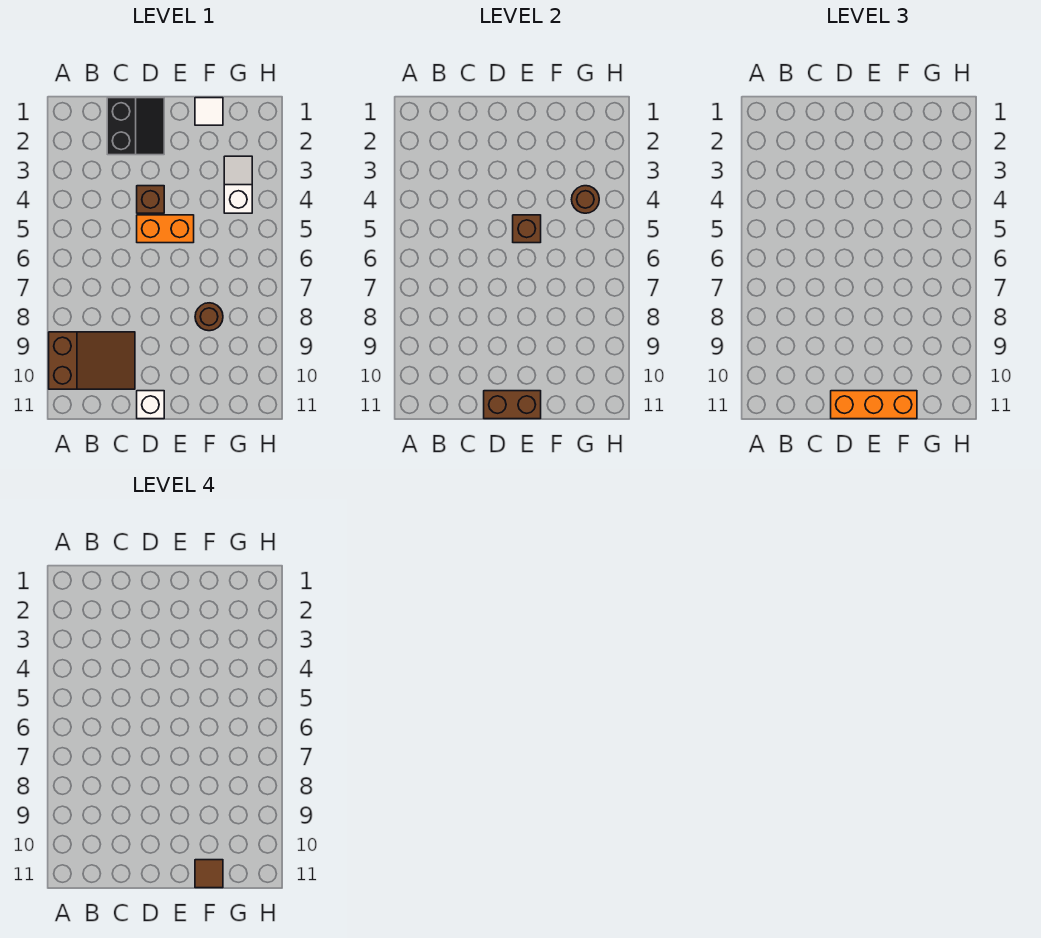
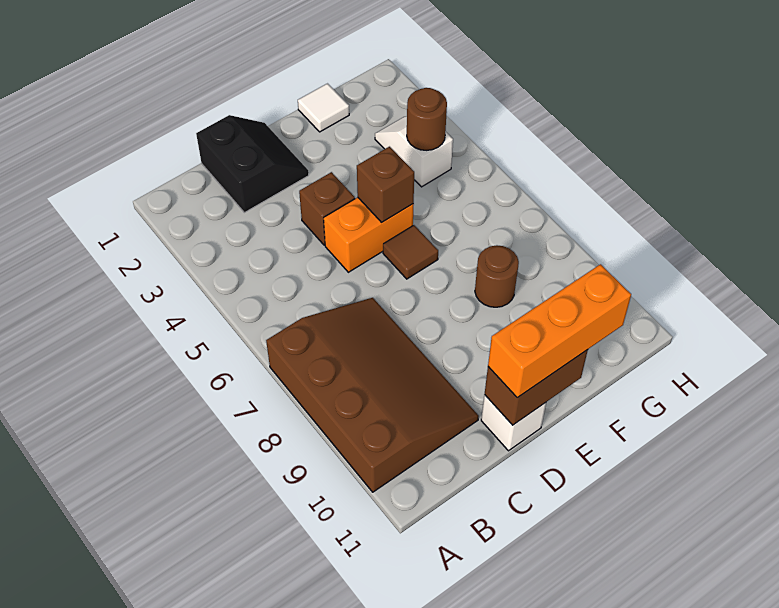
brown slope A9:C10 level 1 top A -> brown slope A7:C10 level 1 top A
brown tile F11 level 4 -> brown tile E6 level 1

